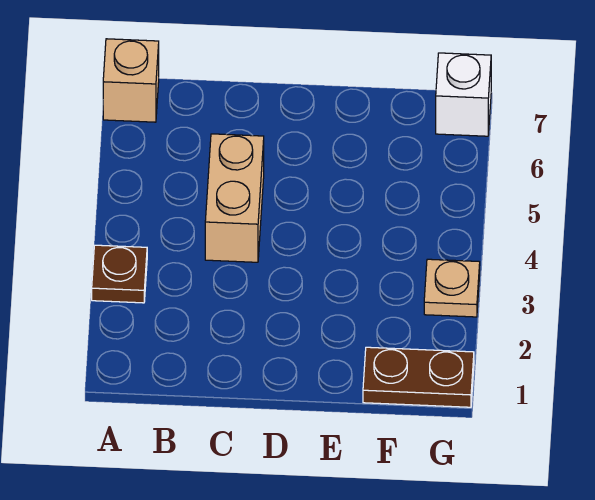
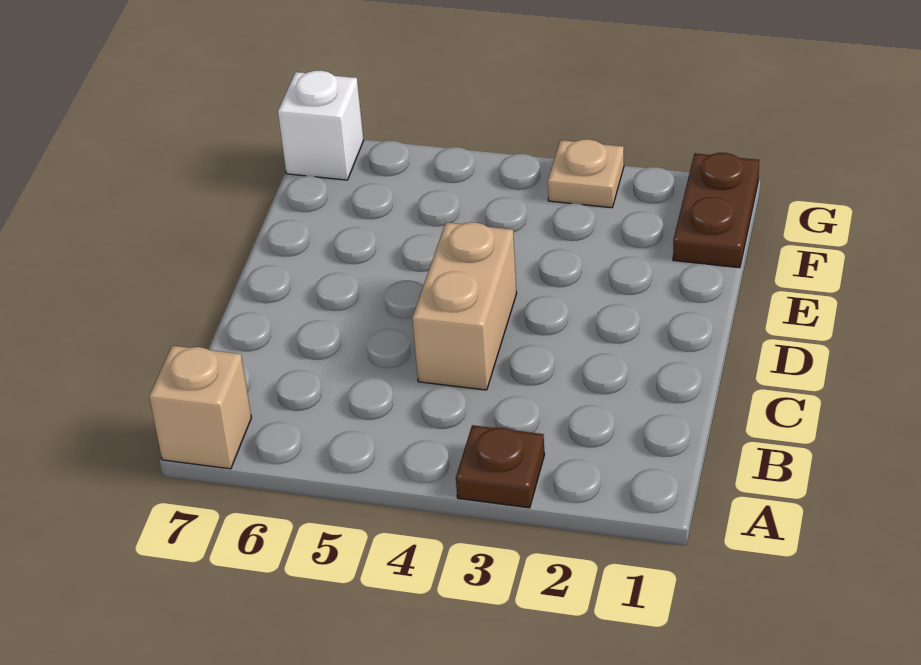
tan brick C4:C5 level 1 -> tan brick C4:D4 level 1

